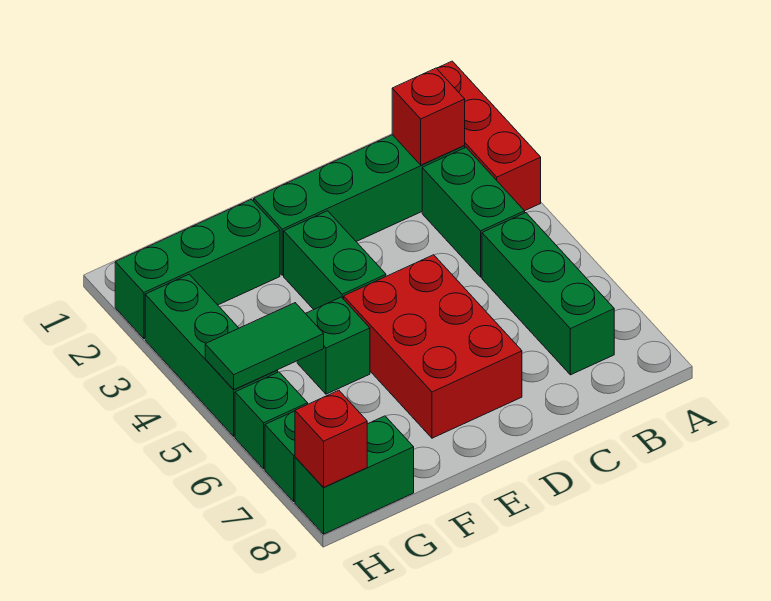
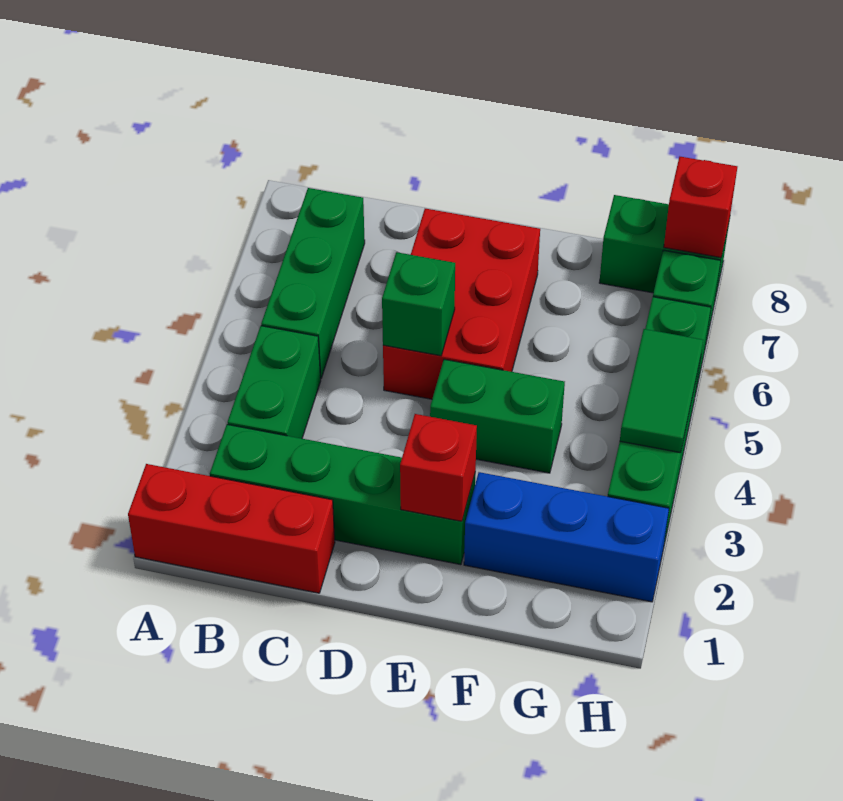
red brick A1:A3 level 1 -> red brick A1:C1 level 1
red brick B2 level 2 -> red brick E2 level 2
green brick E3:E4 level 1 -> green brick E4:F4 level 1
green brick F2:H2 level 1 -> blue brick F2:H2 level 1
green brick F5 level 1 -> green brick D5 level 2
green tile G5:H5 level 2 -> green tile H4:H5 level 2

